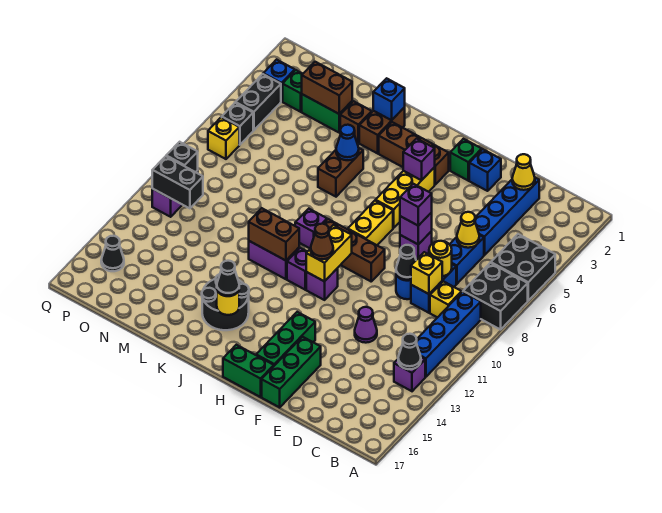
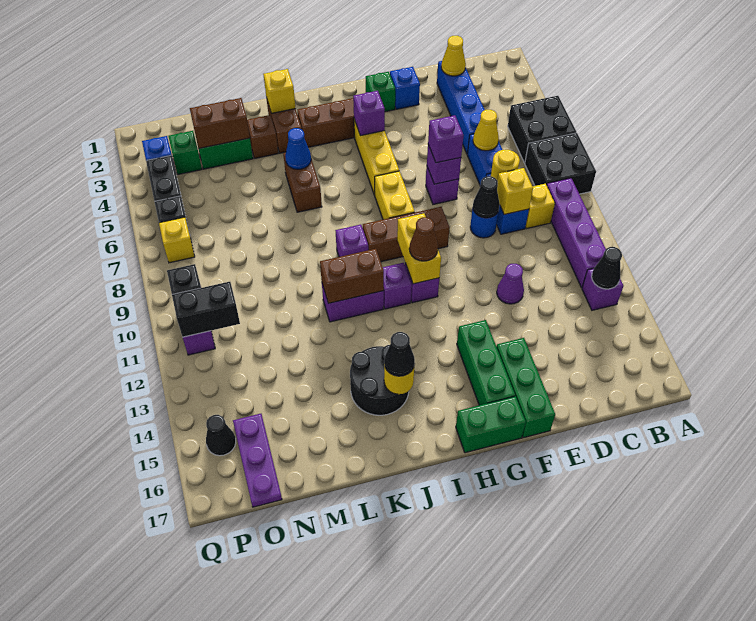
blue brick B9:B12 level 1 -> purple brick B9:B12 level 1
blue brick K2 level 2 -> yellow brick K2 level 2
none -> purple plate O15:O17 level 1

